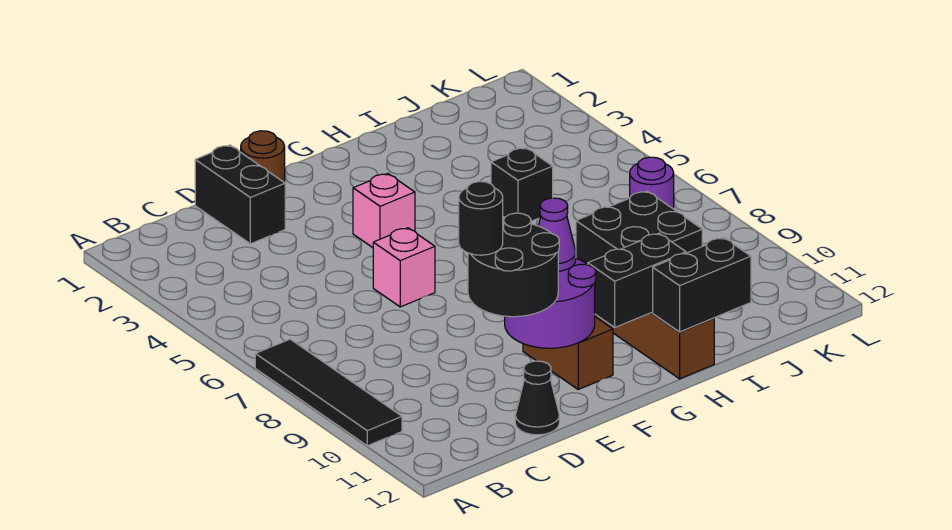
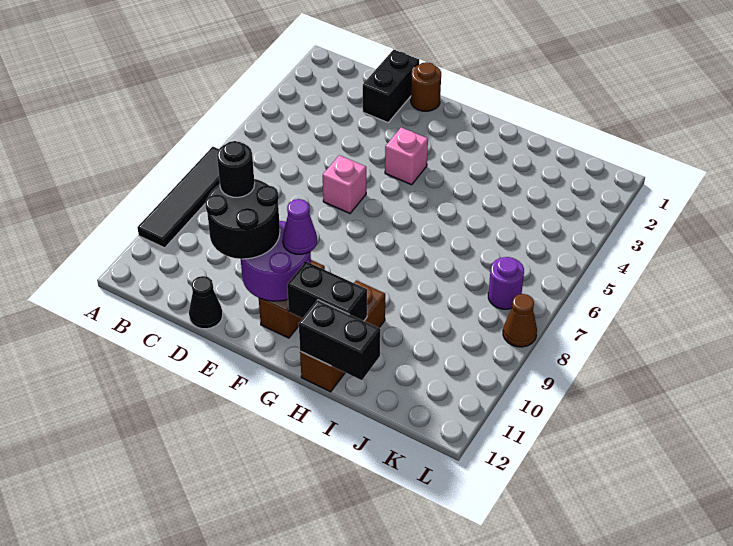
black brick I5 level 1 -> none
black brick I8:J9 level 1 -> none
none -> brown cone L8 level 1

